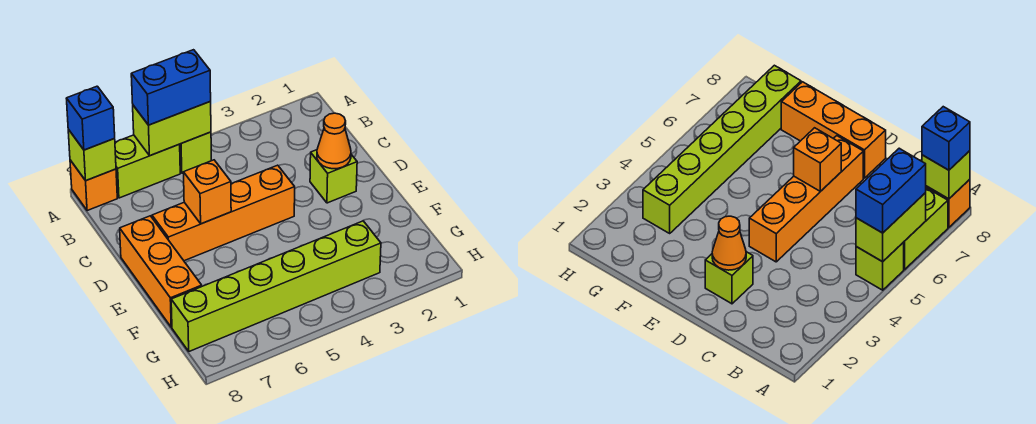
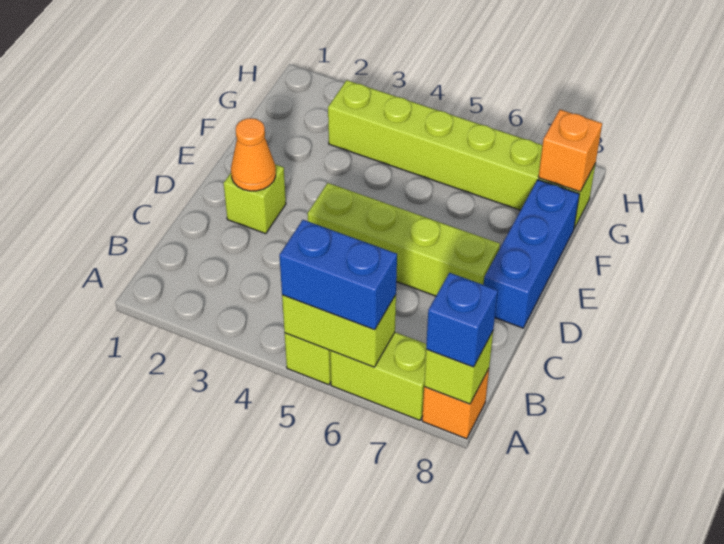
orange brick D4:D7 level 1 -> lime brick D4:D7 level 1
orange brick D6 level 2 -> orange brick G8 level 2
orange brick D8:F8 level 1 -> blue brick D8:F8 level 1

